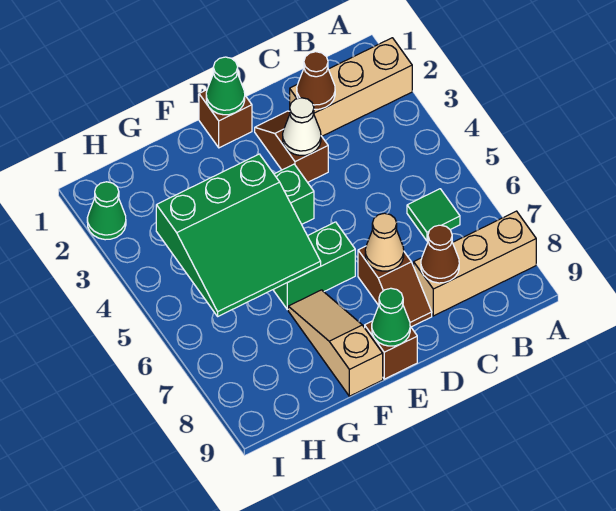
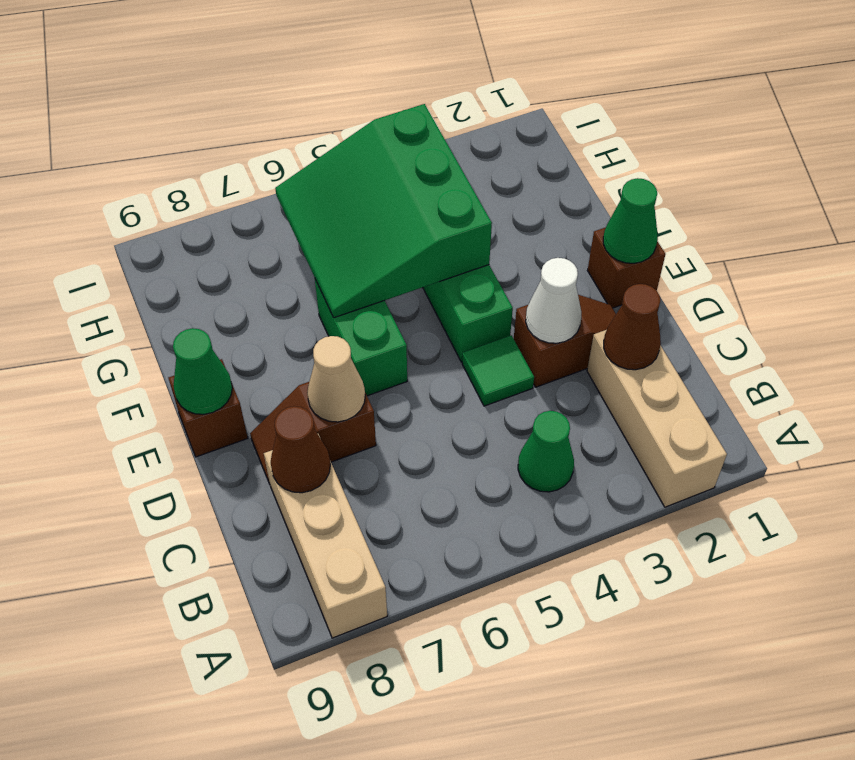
green tile B6 level 1 -> green tile D4 level 1
tan slope F7:F9 level 1 top 9 -> none
green cone I2 level 1 -> green cone B4 level 1

